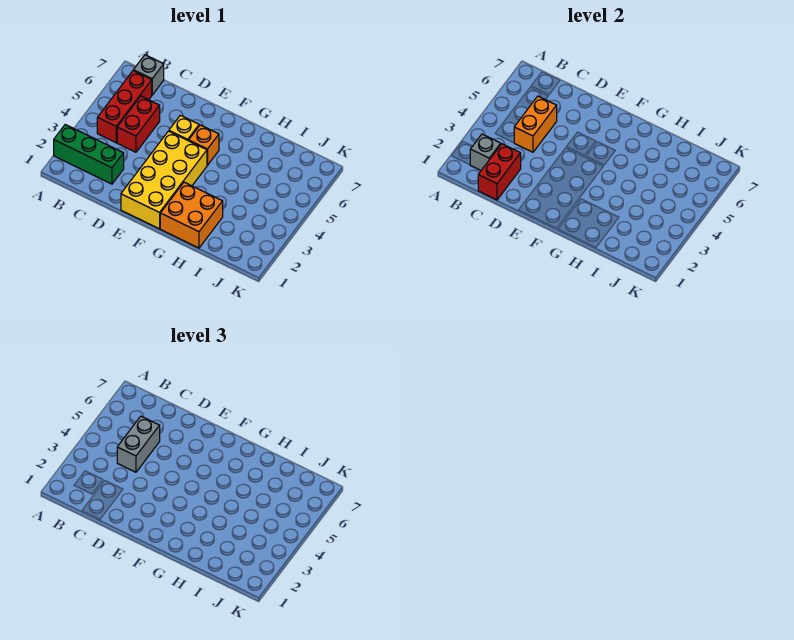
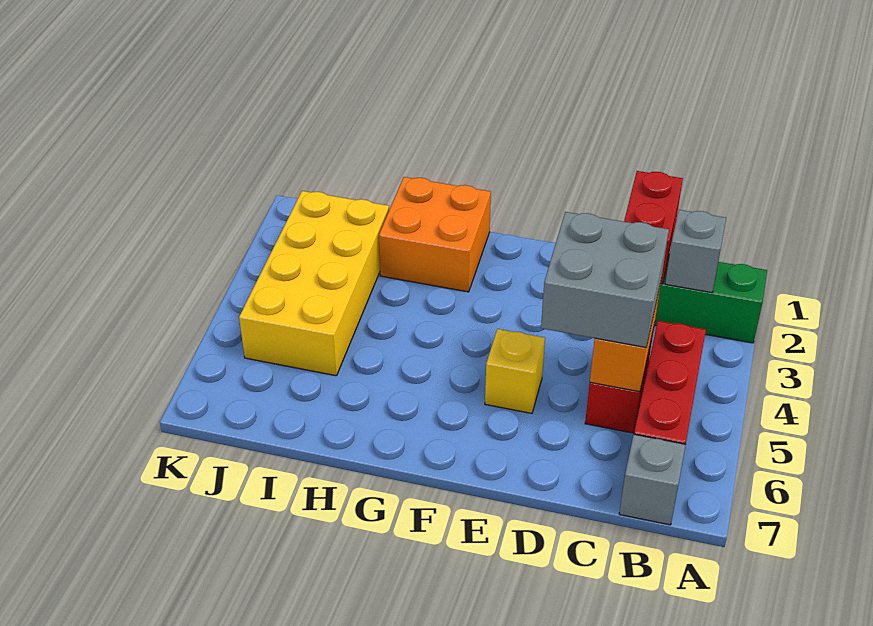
grey brick C4:C5 level 3 -> grey brick C4:D5 level 3
yellow brick E1:F4 level 1 -> yellow brick I2:J5 level 1
orange brick F5 level 1 -> none

